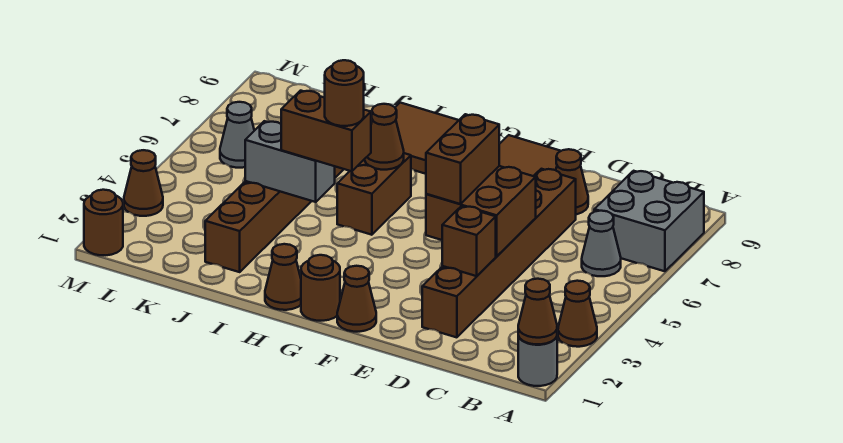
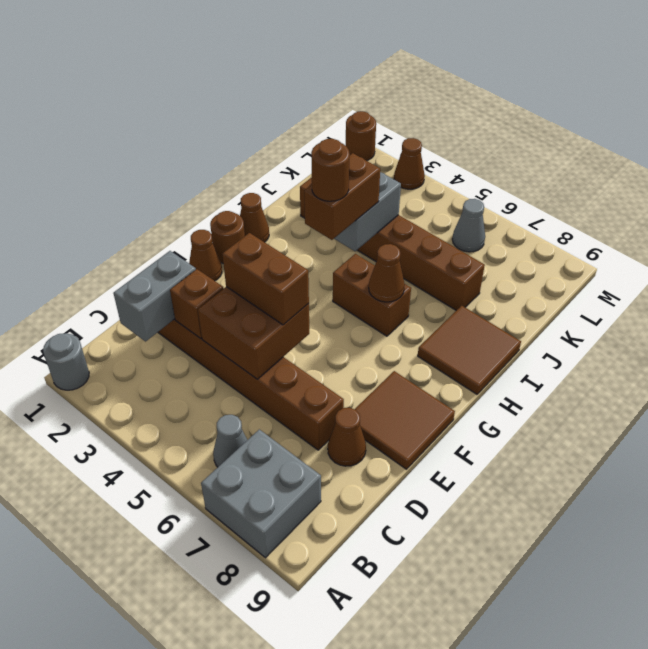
brown cone A1 level 2 -> none
brown cone A3 level 1 -> none
none -> grey brick C2:D2 level 2

